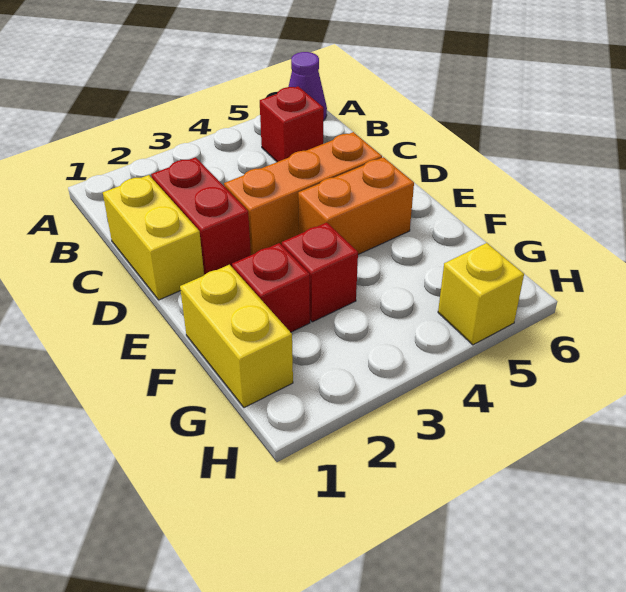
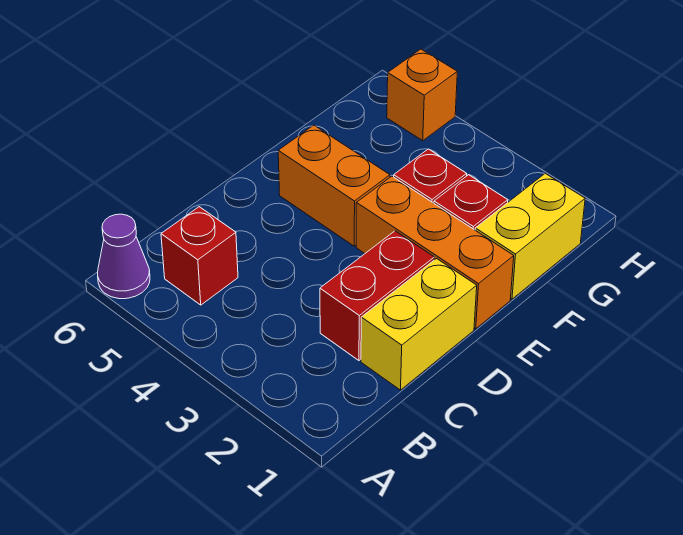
orange brick D3:D5 level 1 -> orange brick E1:E3 level 1
yellow brick H5 level 1 -> orange brick H5 level 1

